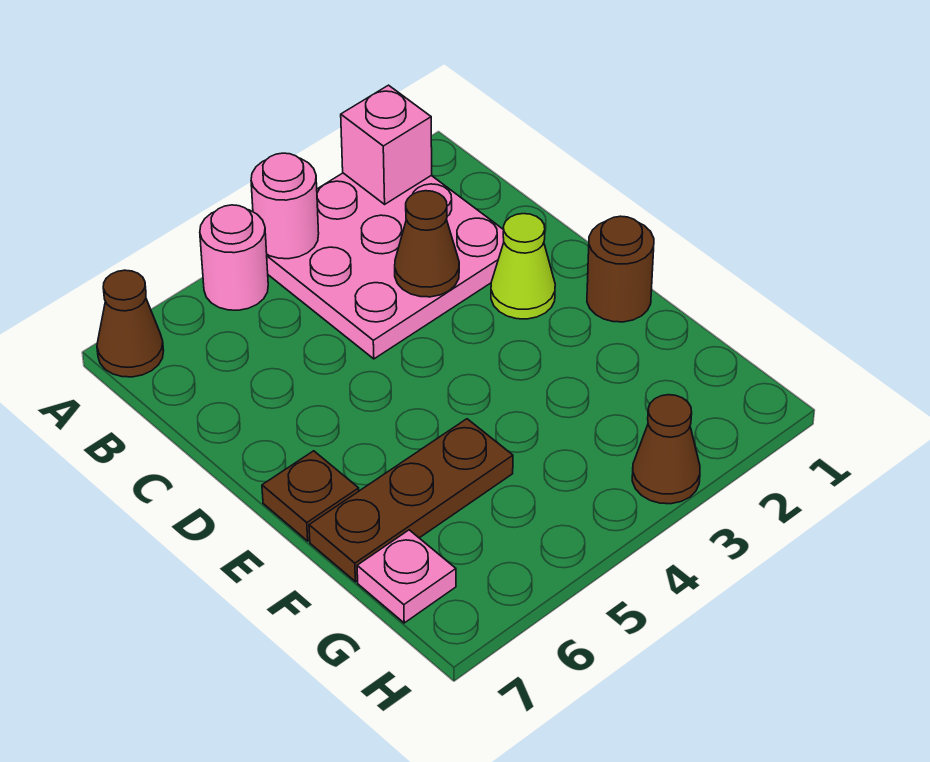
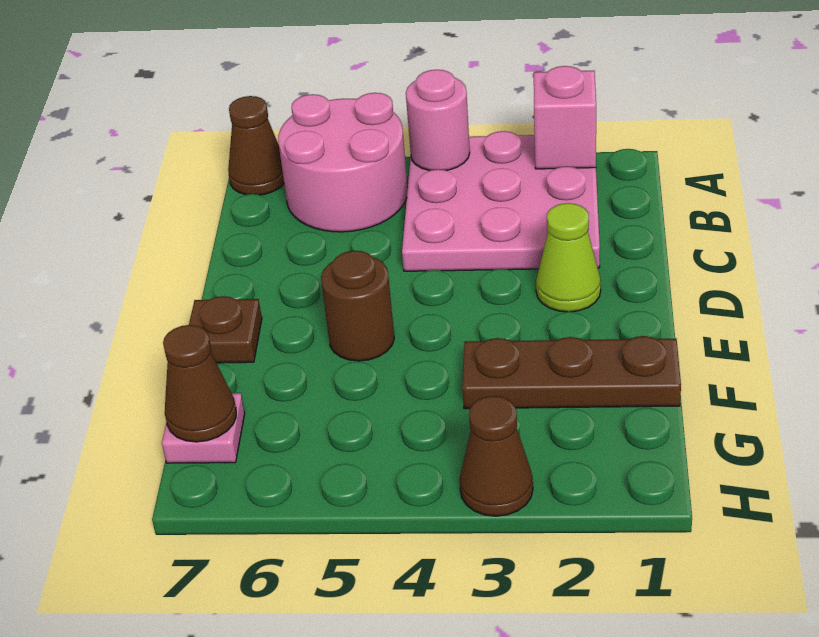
pink round brick A5 level 1 -> pink round brick A5:B6 level 1
brown cone C3 level 2 -> brown cone G7 level 2
brown round brick E1 level 1 -> brown round brick E5 level 1
brown plate F5:F7 level 1 -> brown plate F1:F3 level 1

